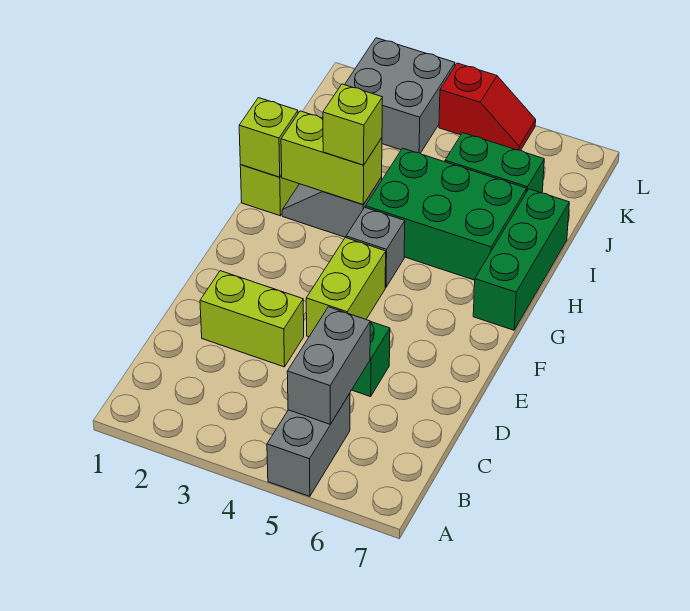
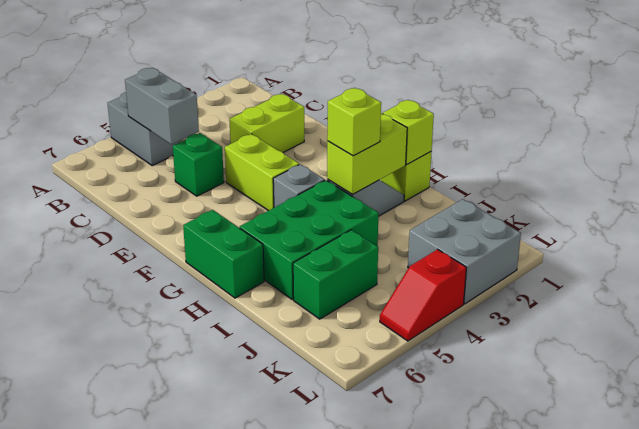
green brick G7:I7 level 1 -> green brick G7:H7 level 1

